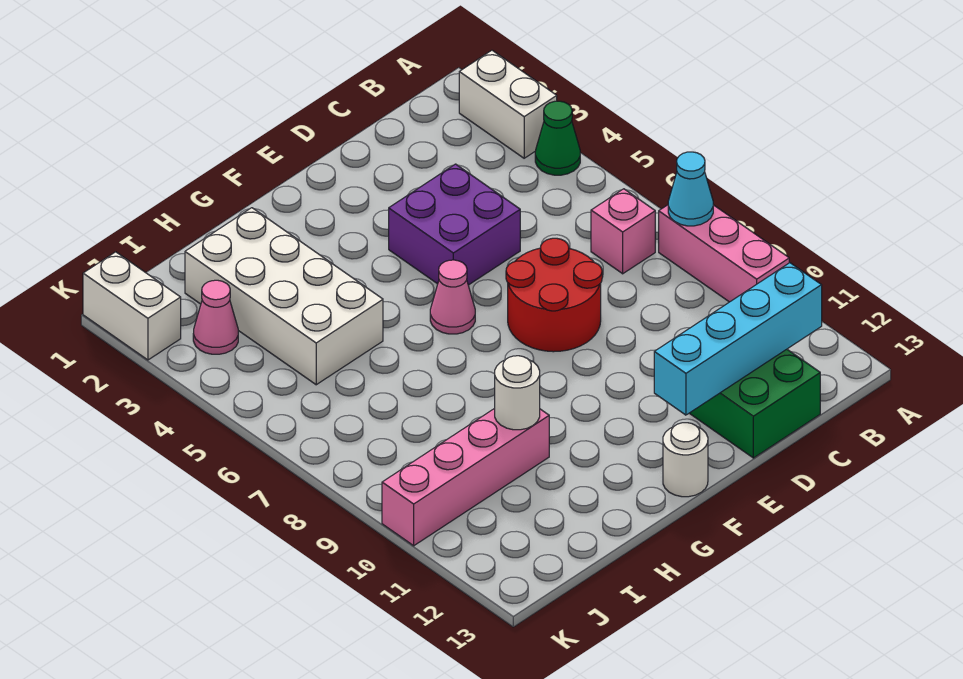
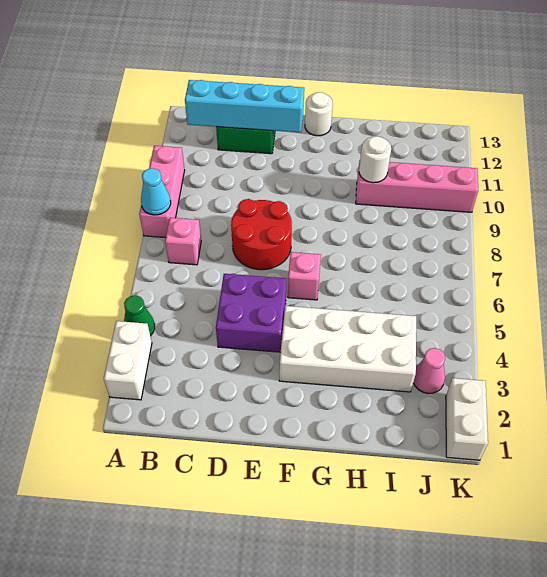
pink cone F6 level 1 -> pink brick F6 level 1
white brick H2:I5 level 1 -> white brick F3:I4 level 1

